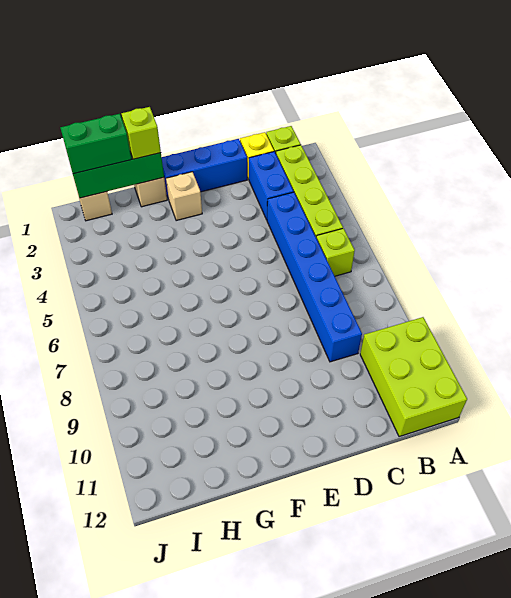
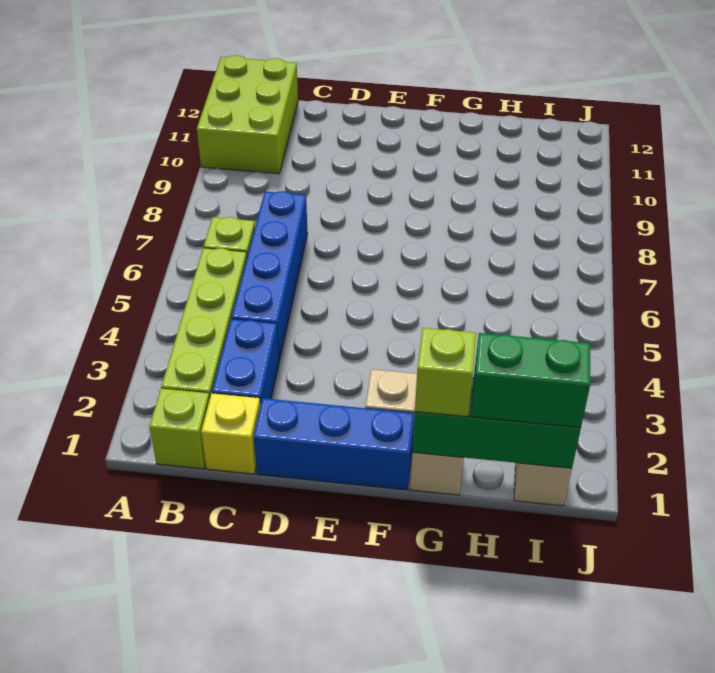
blue brick C4:C9 level 1 -> blue brick C4:C7 level 1

